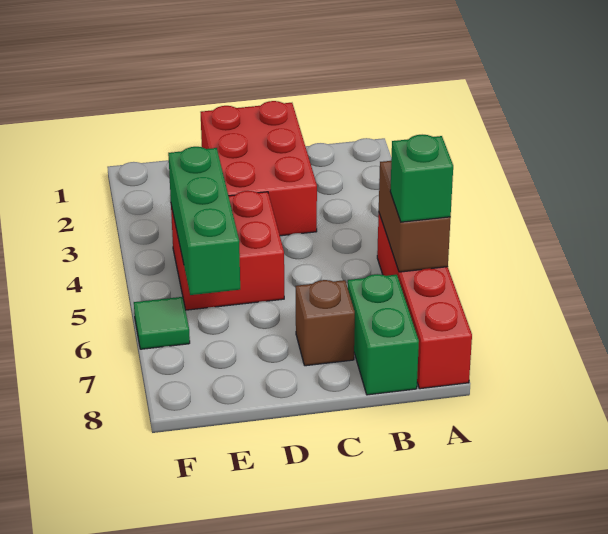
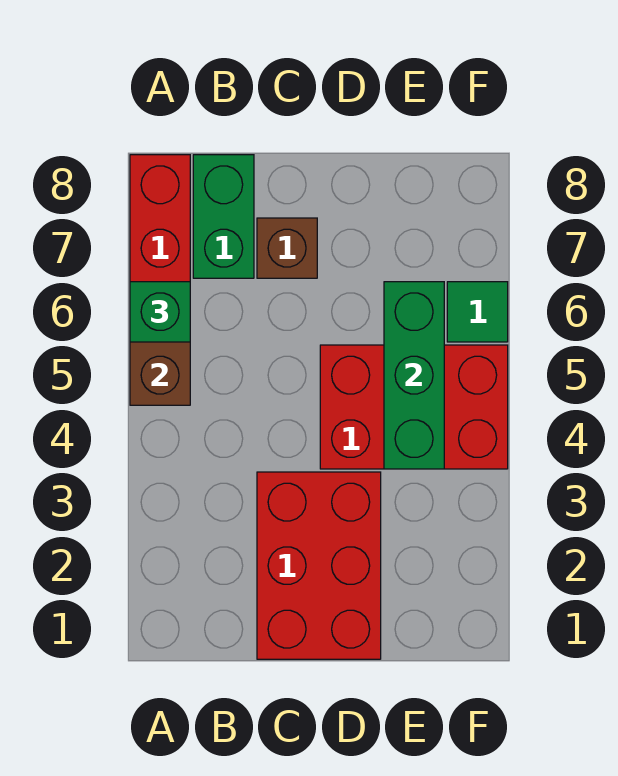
red brick D4:E5 level 1 -> red brick D4:F5 level 1

